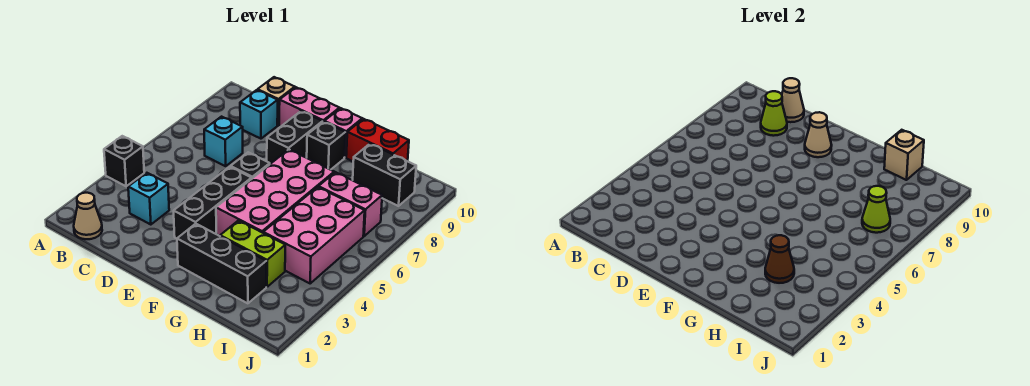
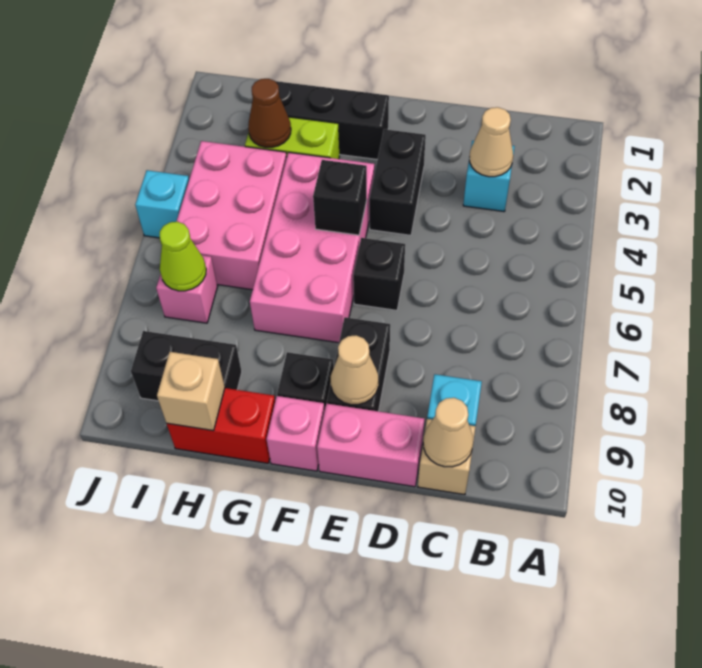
black brick A4 level 1 -> black brick F5 level 2
tan cone B1 level 1 -> tan cone C3 level 2
cyan brick C7 level 1 -> cyan brick J5 level 1
lime cone C9 level 2 -> none
black brick E3:E5 level 1 -> black brick E3:E4 level 1
pink brick H7:I7 level 1 -> pink brick I7 level 1

